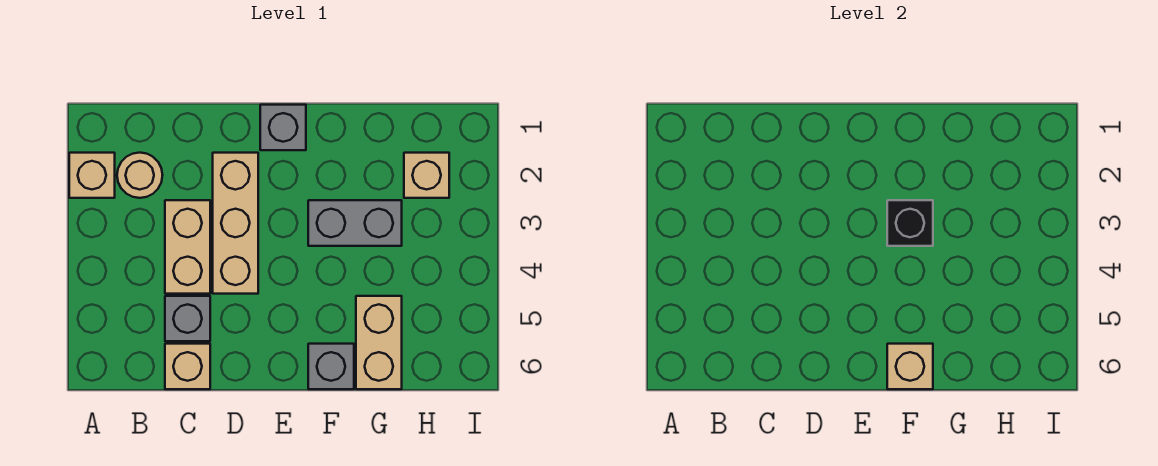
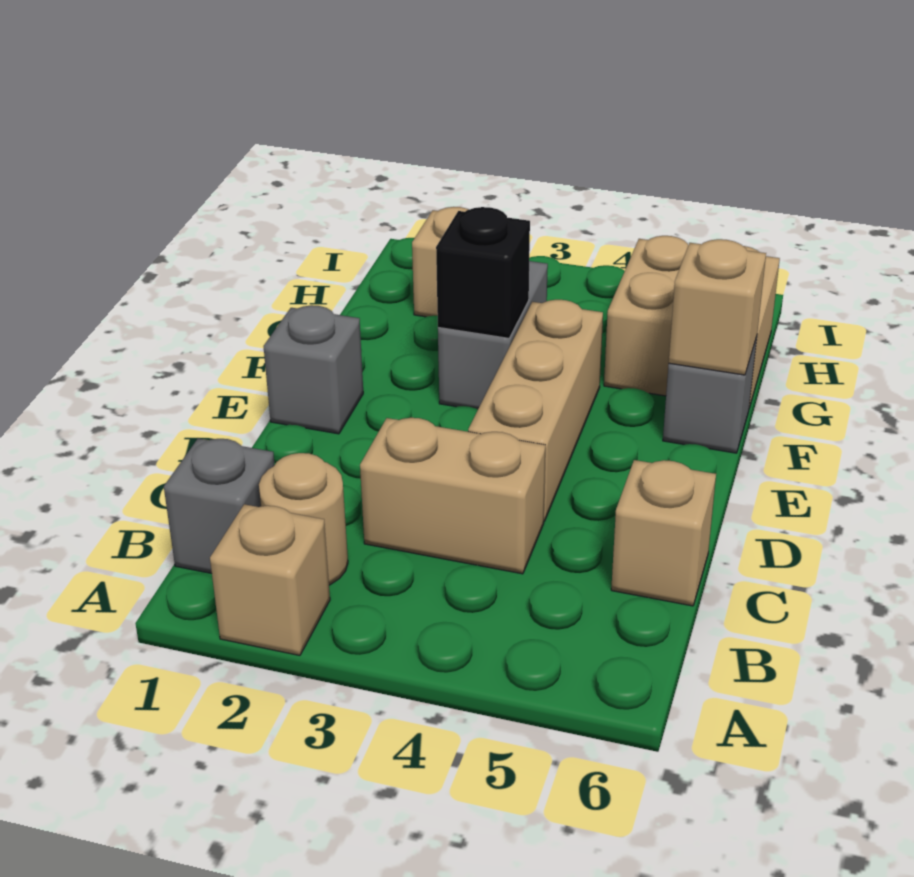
grey brick C5 level 1 -> grey brick B1 level 1
tan brick D2:D4 level 1 -> tan brick D4:F4 level 1
tan brick G5:G6 level 1 -> tan brick G5:H6 level 1

